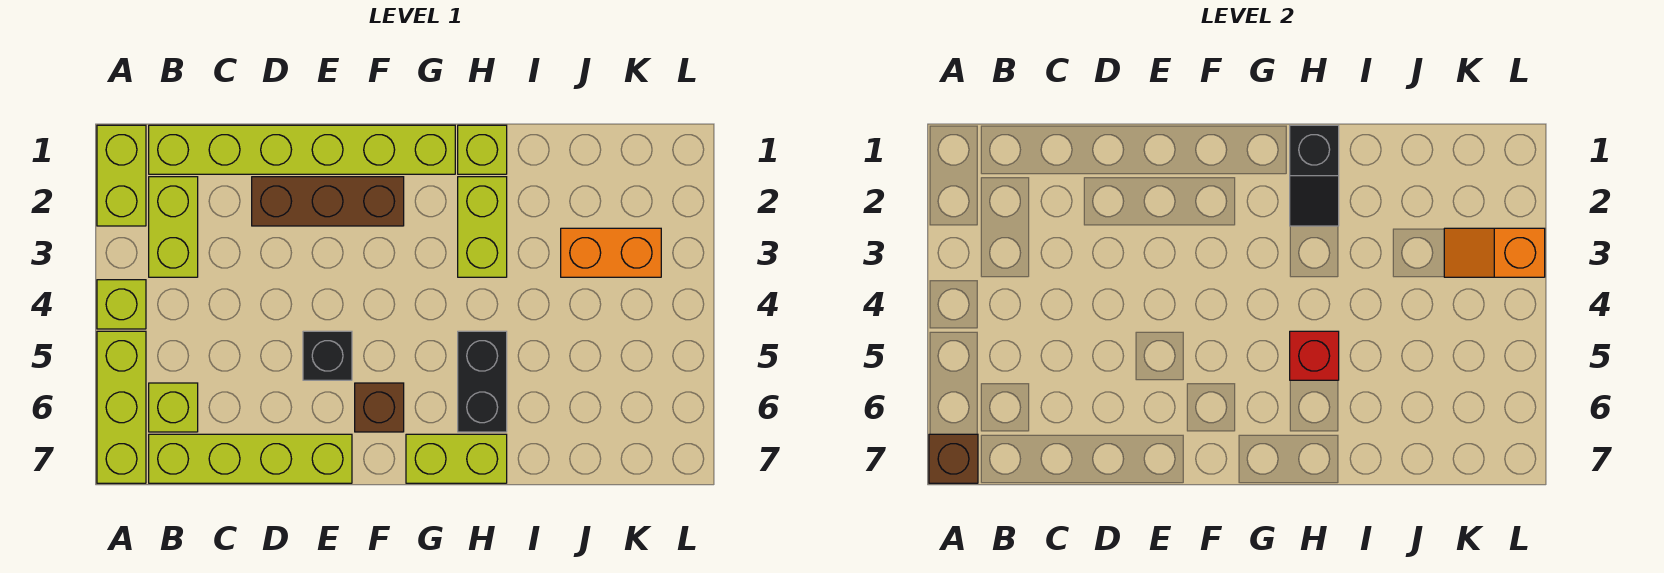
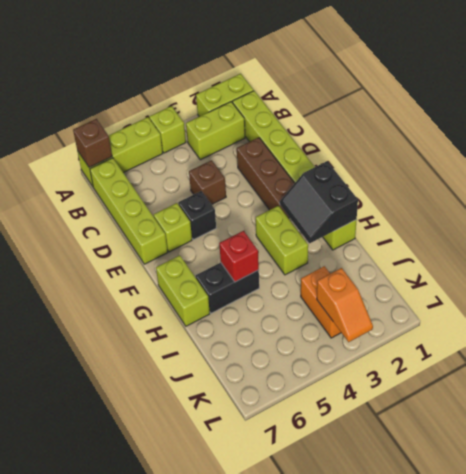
lime brick B6 level 1 -> lime brick E6 level 1
brown brick F6 level 1 -> brown brick D4 level 1
black slope H1:H2 level 2 top 1 -> black slope G1:H2 level 2 top 1
lime brick H2:H3 level 1 -> lime brick G3:H3 level 1
orange slope K3:L3 level 2 top L -> orange slope K3:L3 level 2 top K

